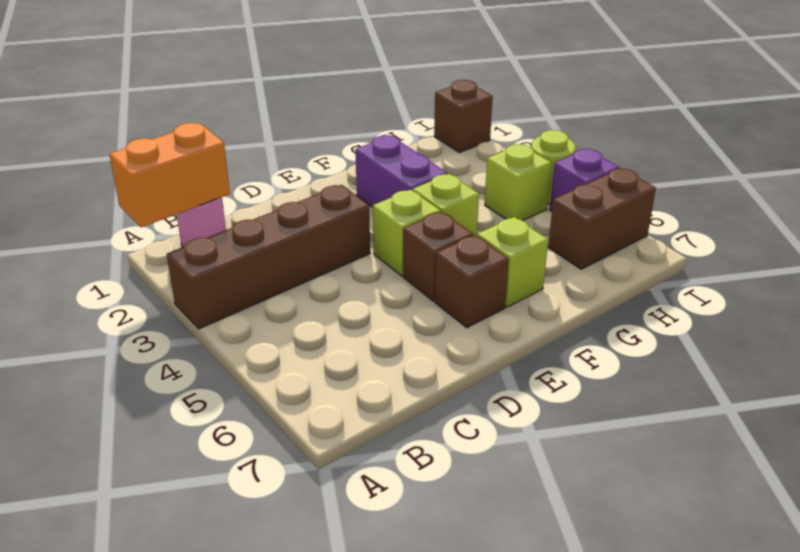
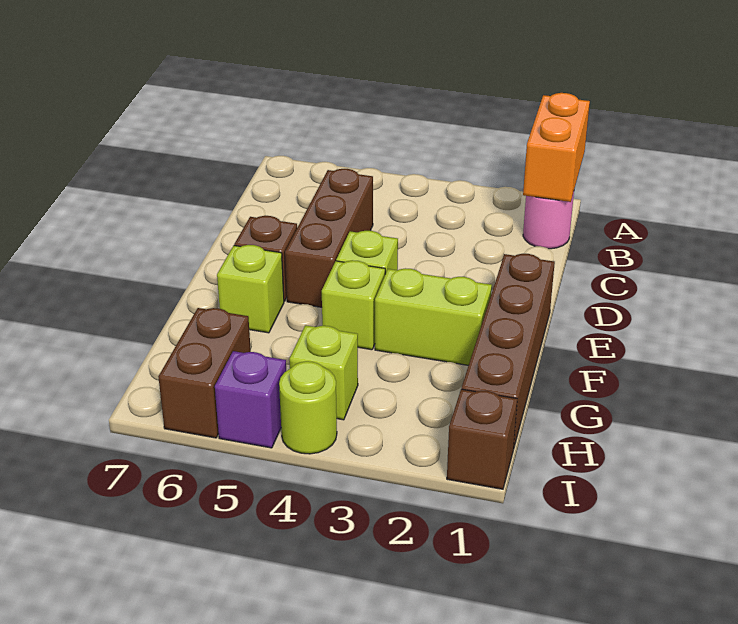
brown brick A3:D3 level 1 -> brown brick E1:H1 level 1
brown brick E5 level 1 -> brown brick C5:E5 level 1
purple brick F2:F3 level 1 -> lime brick F2:F3 level 1

